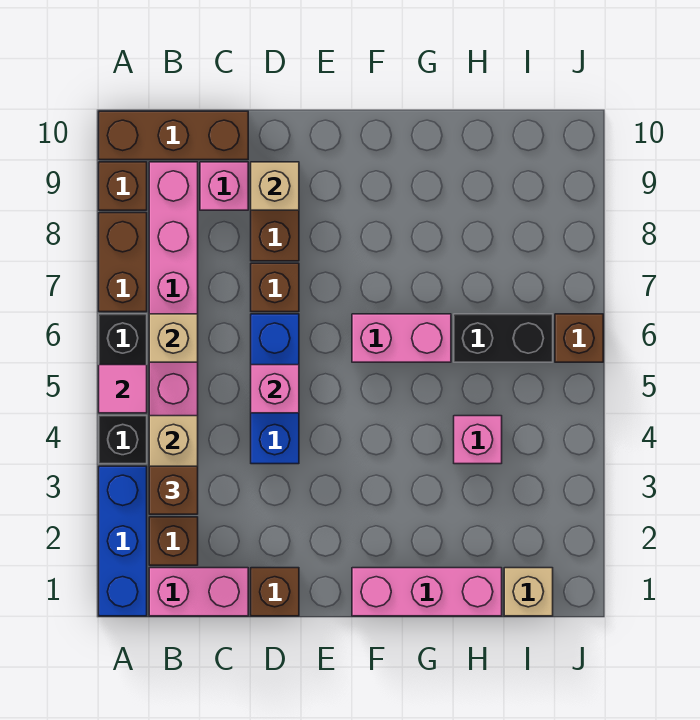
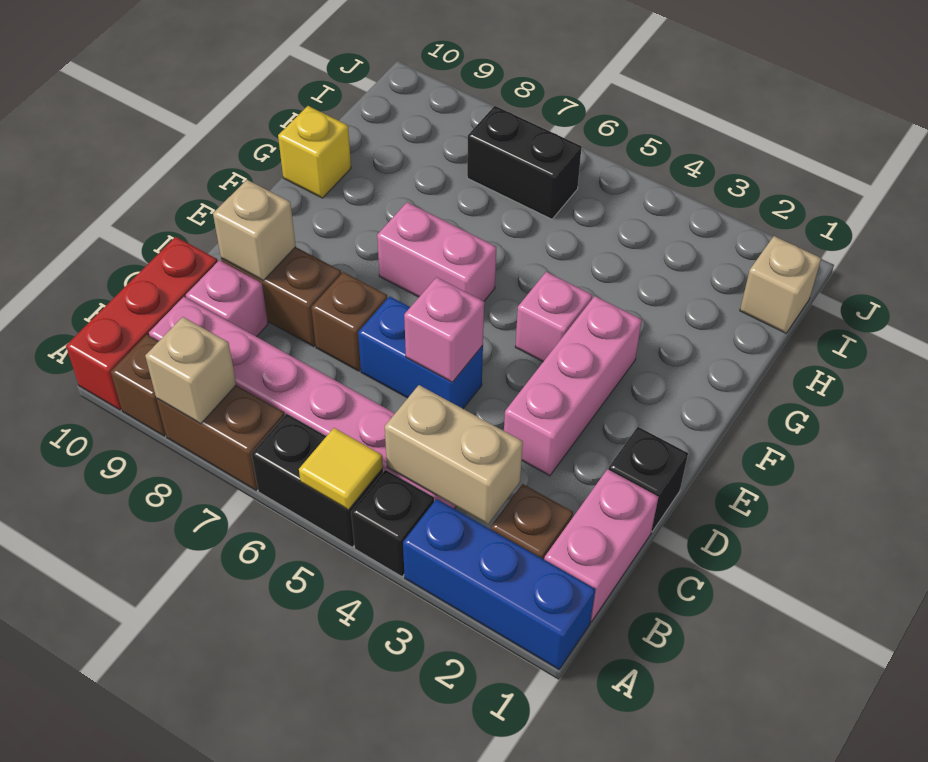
pink tile A5 level 2 -> yellow tile A5 level 2
brown brick A10:C10 level 1 -> red brick A10:C10 level 1
brown brick B3 level 3 -> none
tan brick B6 level 2 -> tan brick A8 level 2
brown brick D1 level 1 -> black brick D1 level 1
blue brick D4:D6 level 1 -> blue brick D5:D6 level 1
pink brick F1:H1 level 1 -> pink brick D3:F3 level 1
pink brick F6:G6 level 1 -> pink brick F6:F7 level 1
none -> yellow brick G10 level 1
pink brick H4 level 1 -> pink brick F4 level 1
black brick H6:I6 level 1 -> black brick I6:I7 level 1
brown brick J6 level 1 -> none

